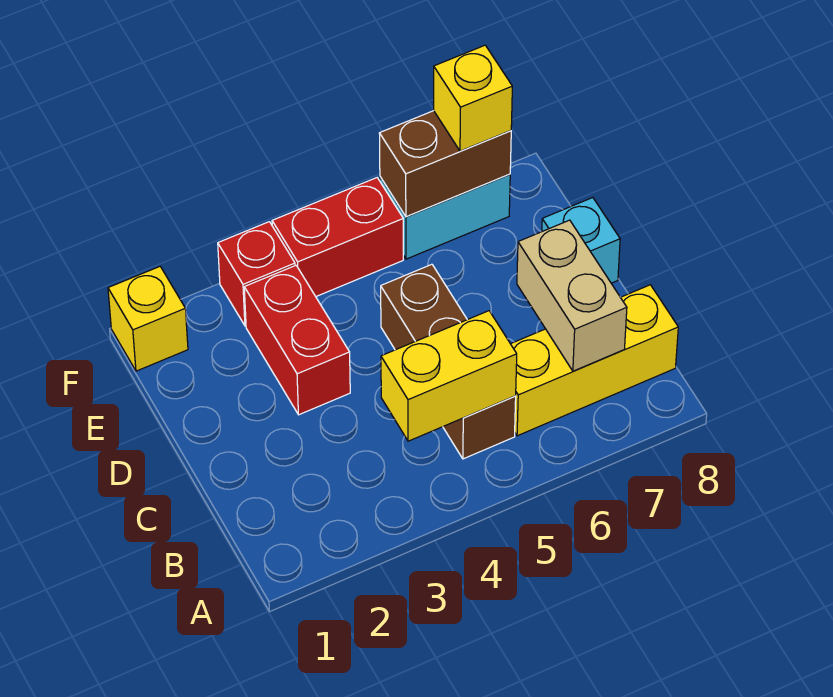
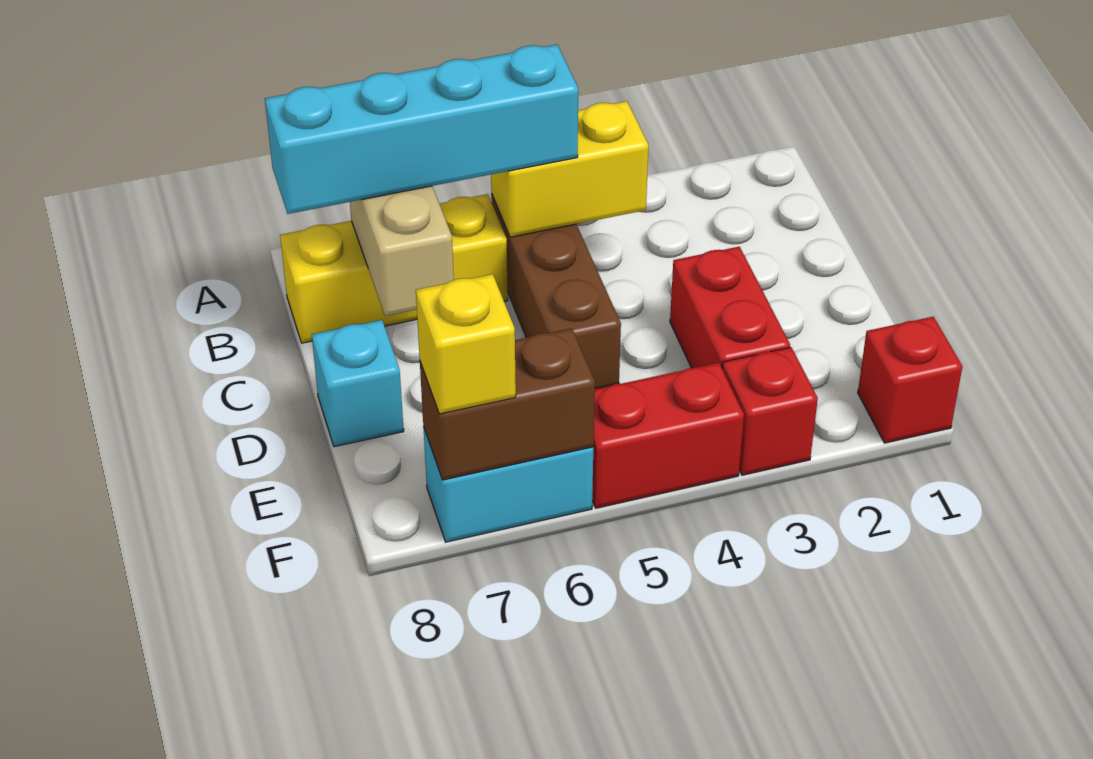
none -> cyan brick B5:B8 level 3
yellow brick F1 level 1 -> red brick F1 level 1

